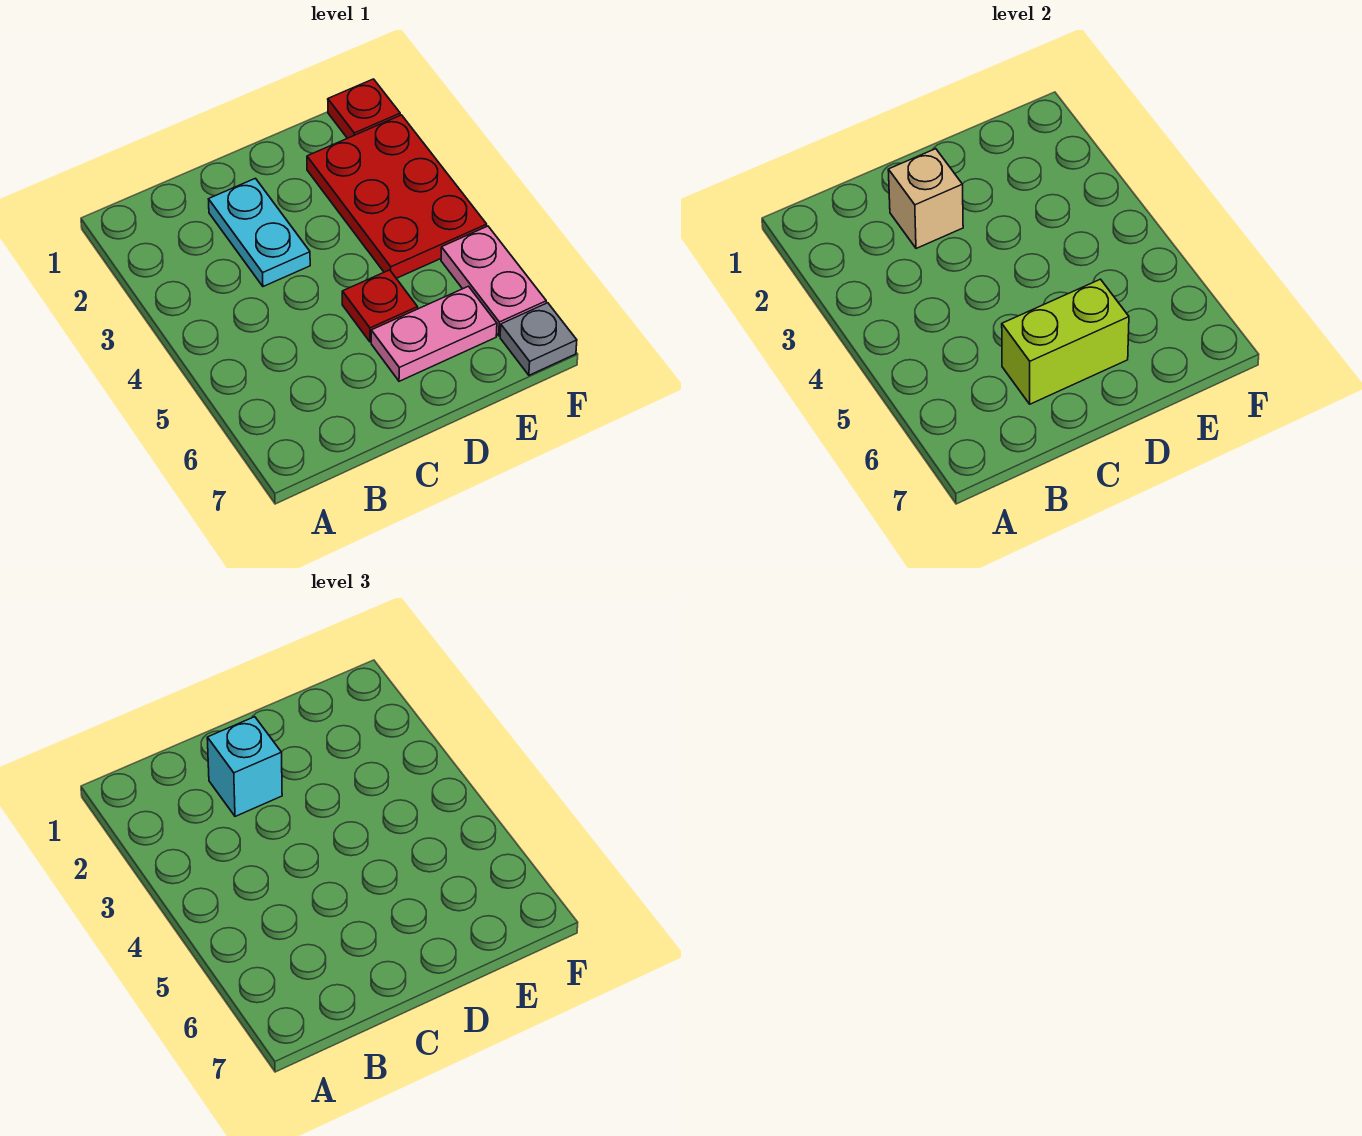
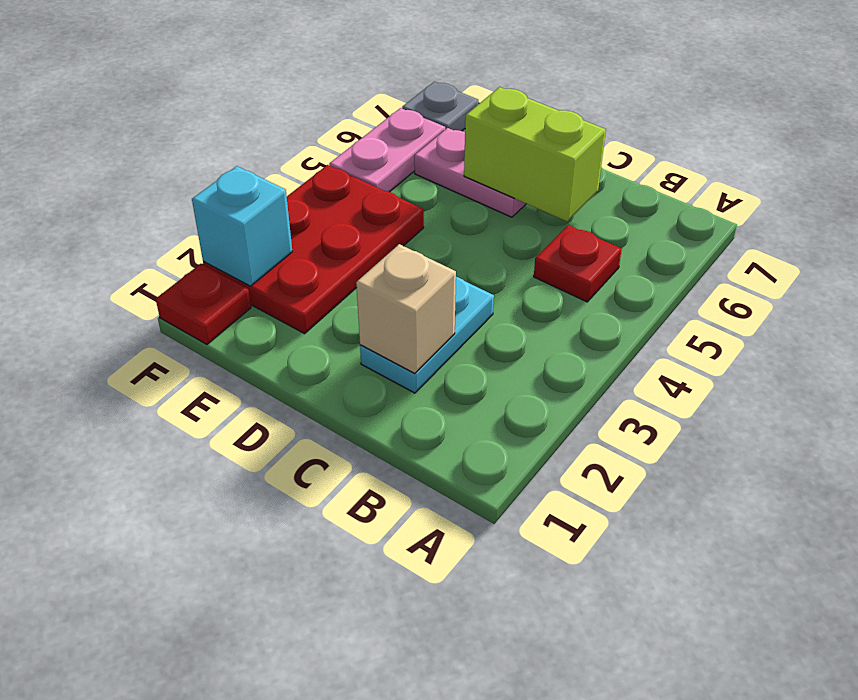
cyan brick C2 level 3 -> cyan brick F2 level 2
red plate D5 level 1 -> red plate B5 level 1

